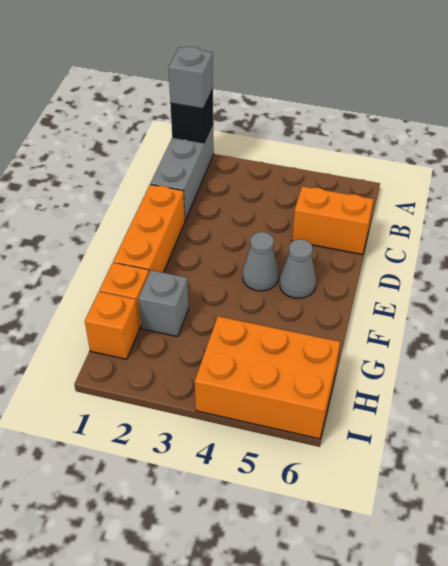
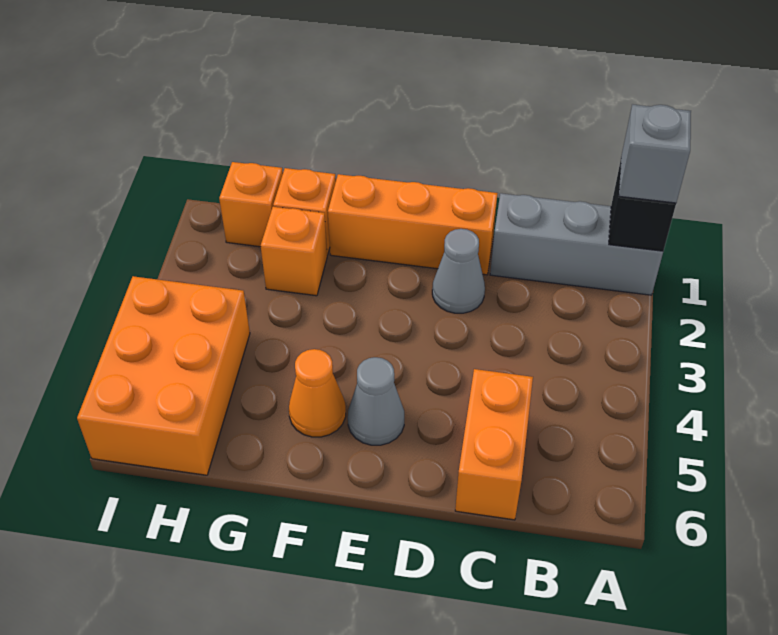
grey cone E4 level 1 -> grey cone D2 level 1
none -> orange cone F5 level 1
grey brick G2 level 1 -> orange brick G2 level 1

